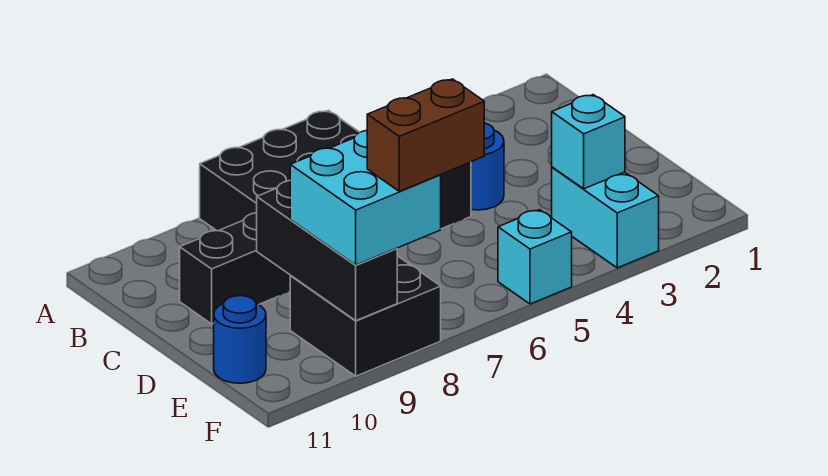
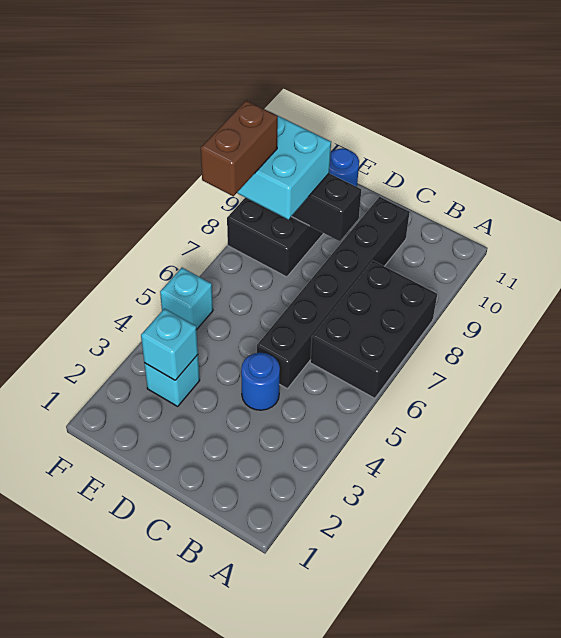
cyan brick E3:F3 level 1 -> cyan brick E3 level 1

